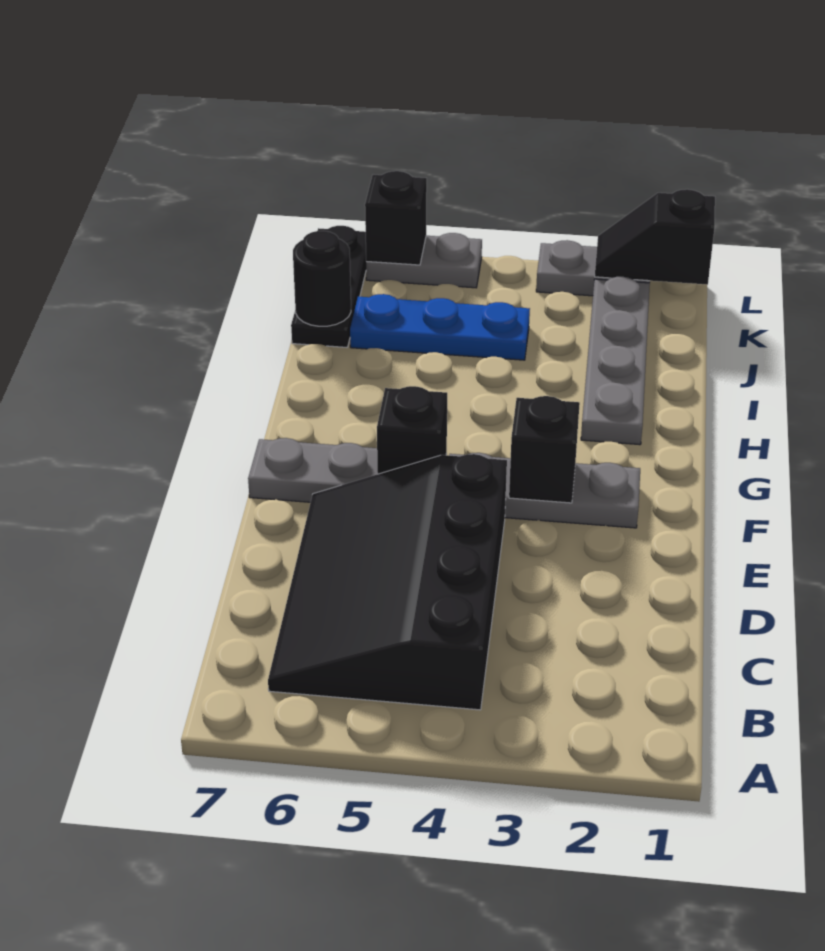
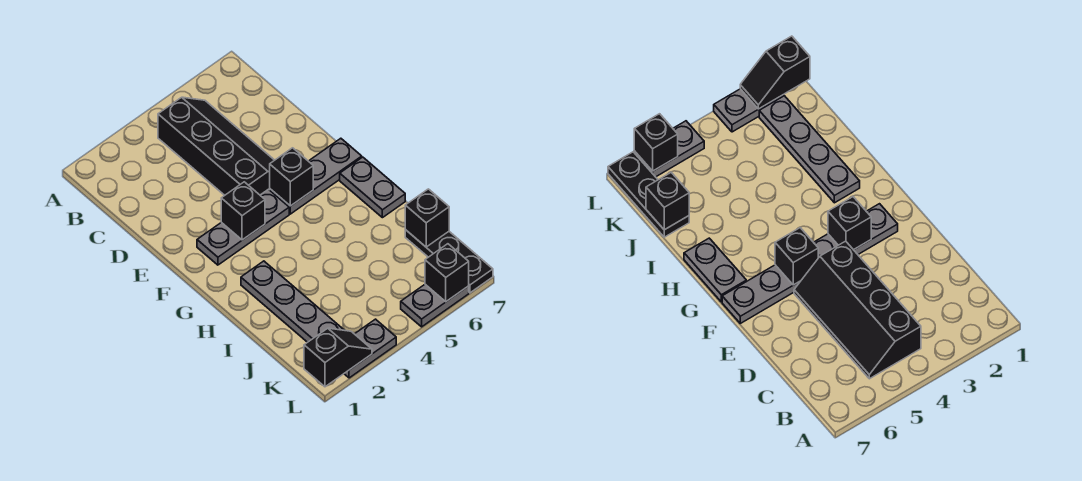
black slope B4:E6 level 1 top 4 -> black slope B4:E5 level 1 top 4
none -> grey plate G7:H7 level 1
blue plate J4:J6 level 1 -> none
black round brick J7 level 2 -> black brick J7 level 2

